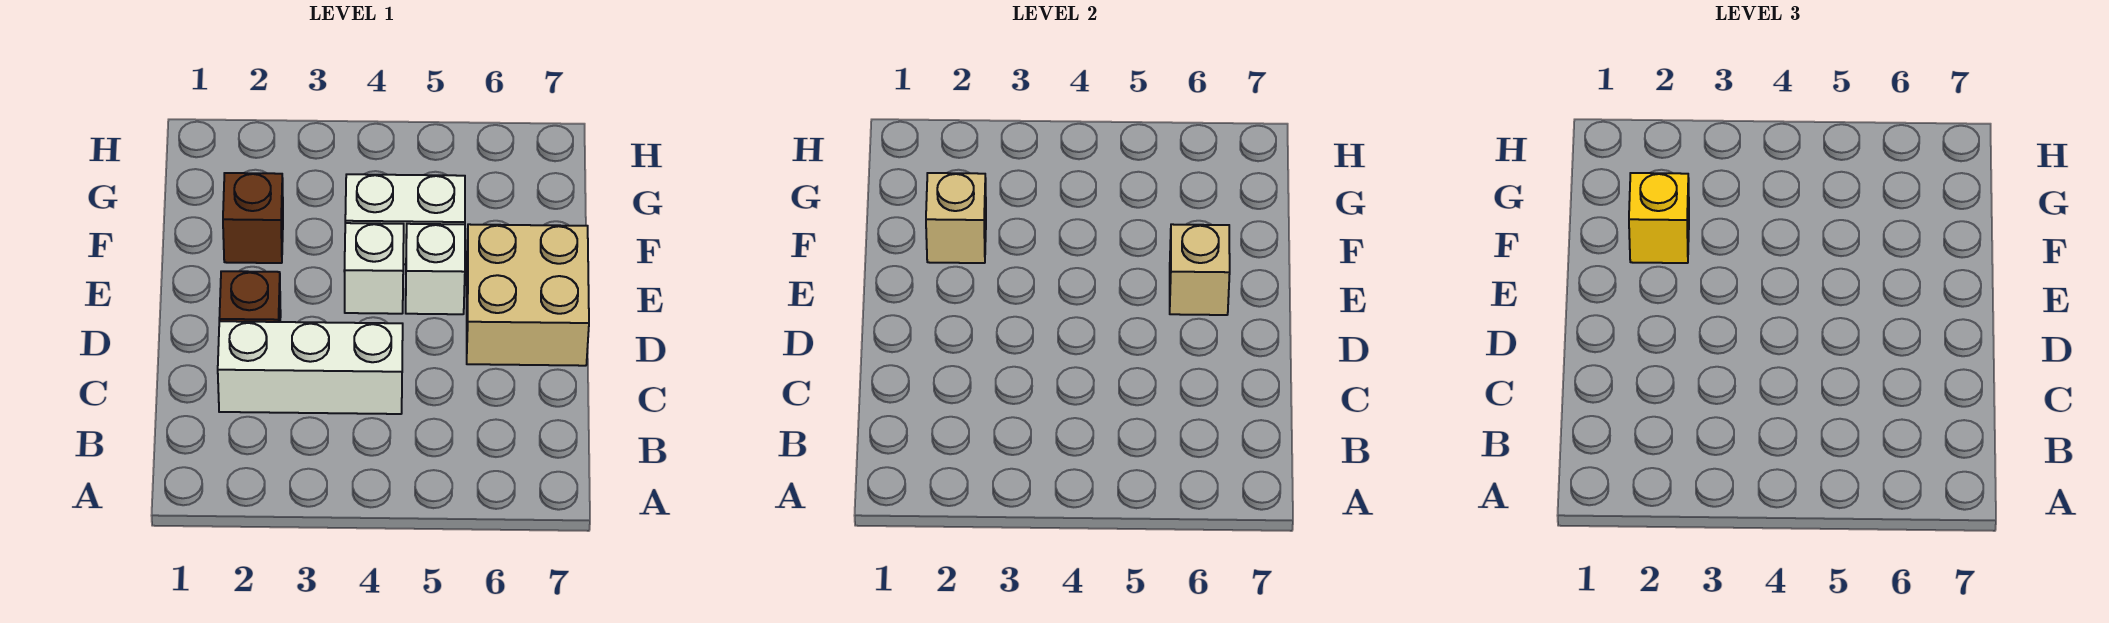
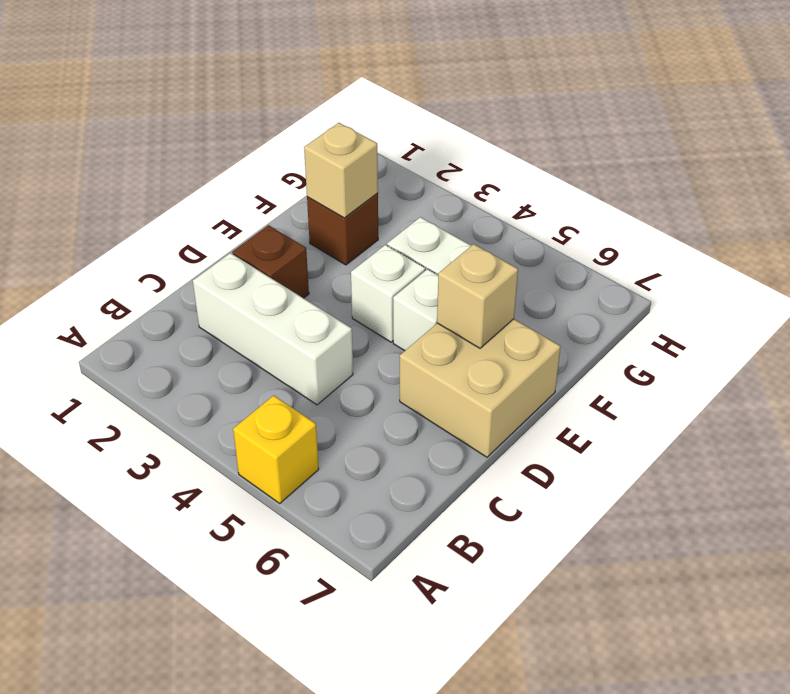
yellow brick F2 level 3 -> yellow brick A5 level 1

